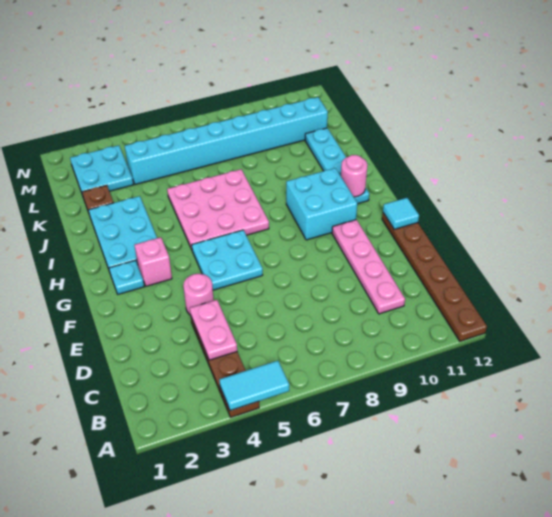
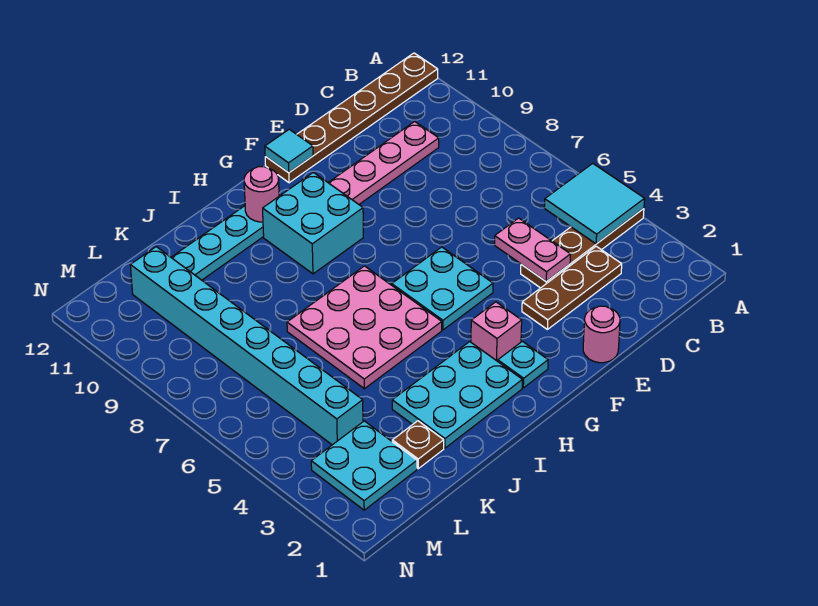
cyan tile A4:A5 level 2 -> cyan tile A4:B5 level 2
none -> brown plate C3:E3 level 1
pink plate C4:D4 level 2 -> pink plate D4:D5 level 2
pink round brick E4 level 1 -> pink round brick E1 level 1

